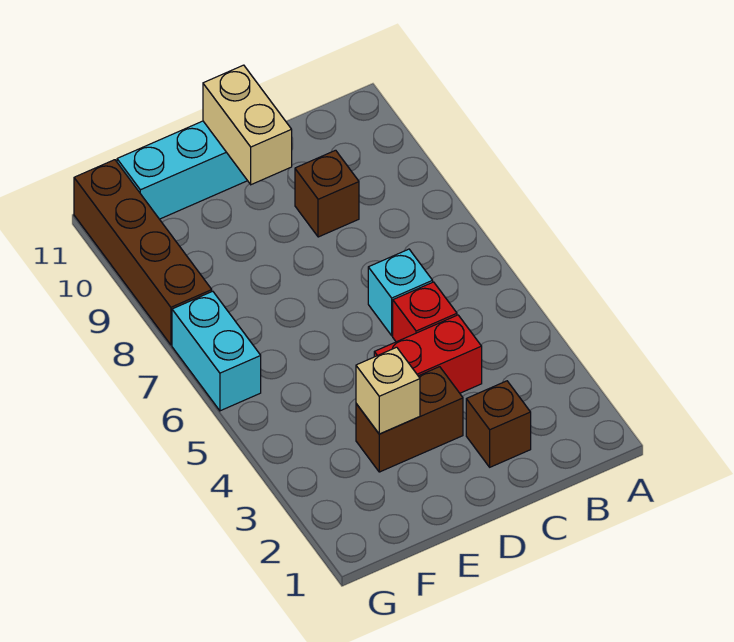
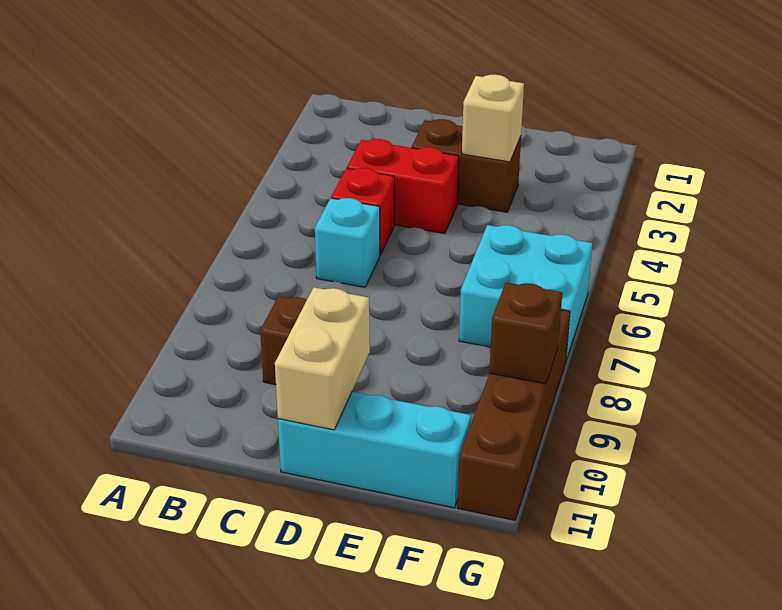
brown brick C2 level 1 -> brown brick G9 level 2
cyan brick G6:G7 level 1 -> cyan brick F6:G7 level 1

